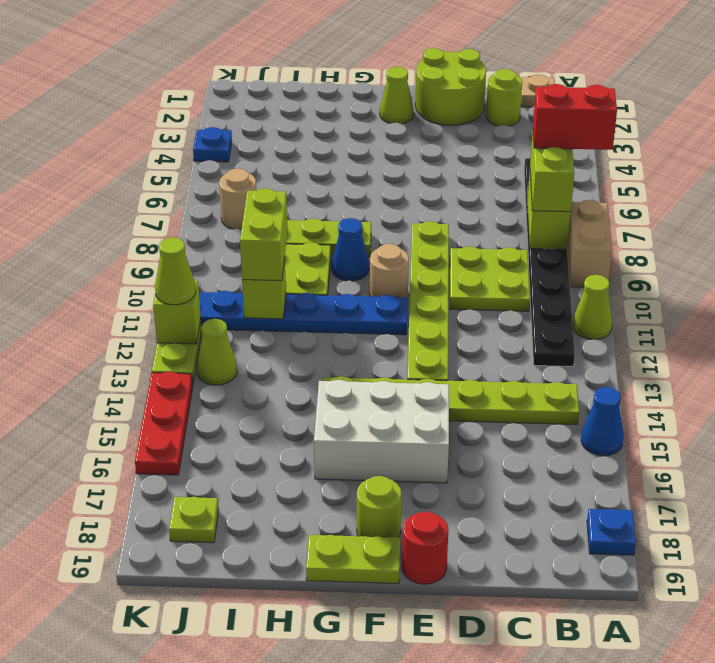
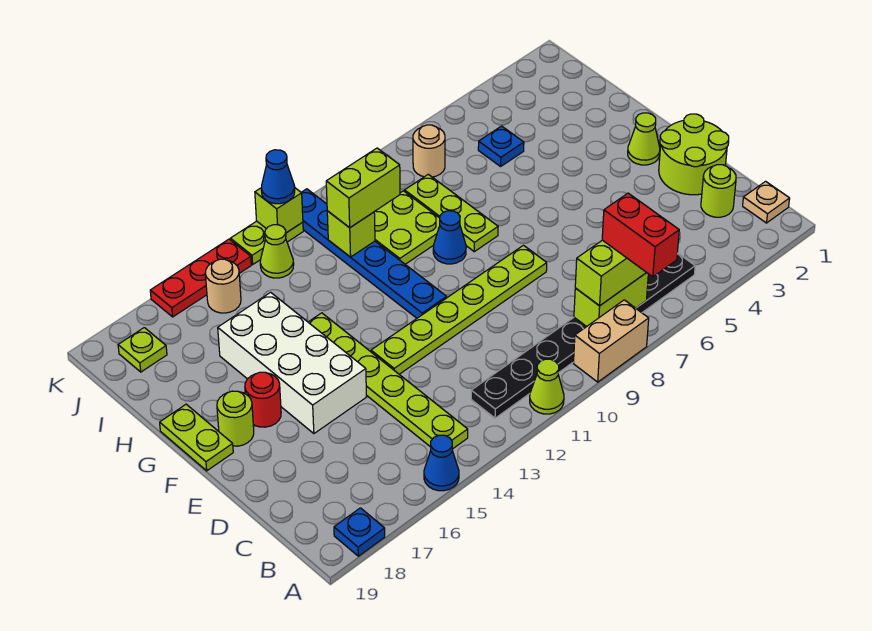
lime plate C9:D10 level 1 -> none
white brick E15:G16 level 1 -> white brick E15:H16 level 1
red round brick E19 level 1 -> red round brick F17 level 1
tan round brick F10 level 1 -> tan round brick J15 level 1
blue plate K4 level 1 -> blue plate I5 level 1
lime cone K12 level 3 -> blue cone K12 level 3

